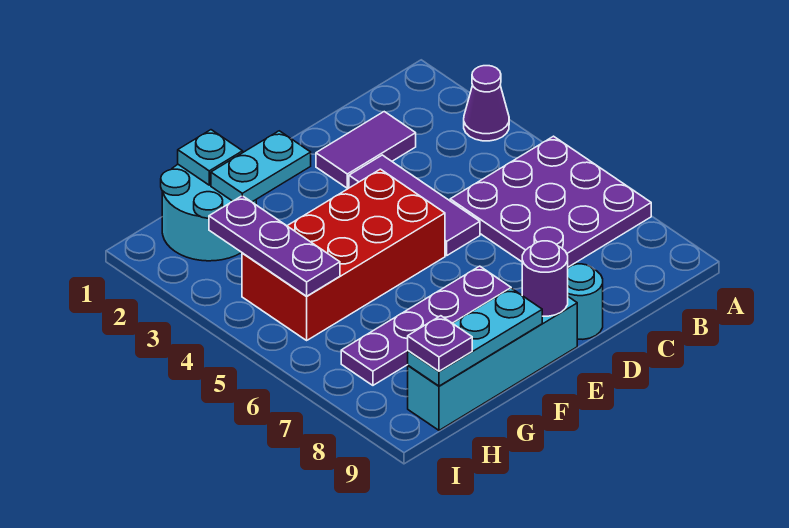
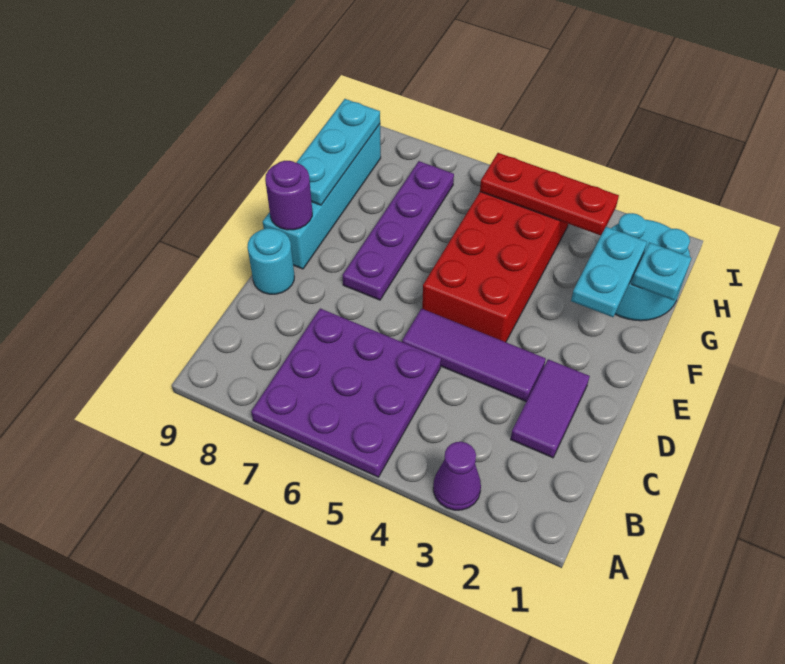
purple plate H3:H5 level 2 -> red plate H3:H5 level 2
purple plate H9 level 3 -> none

